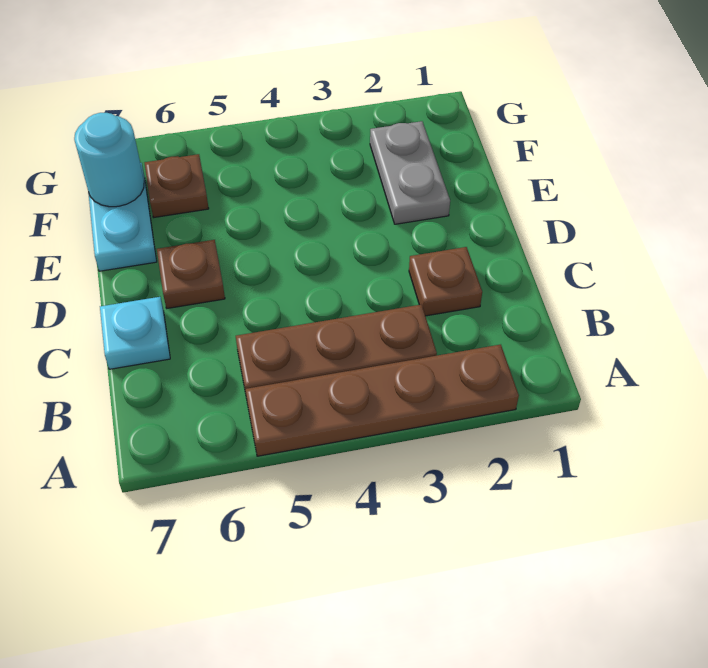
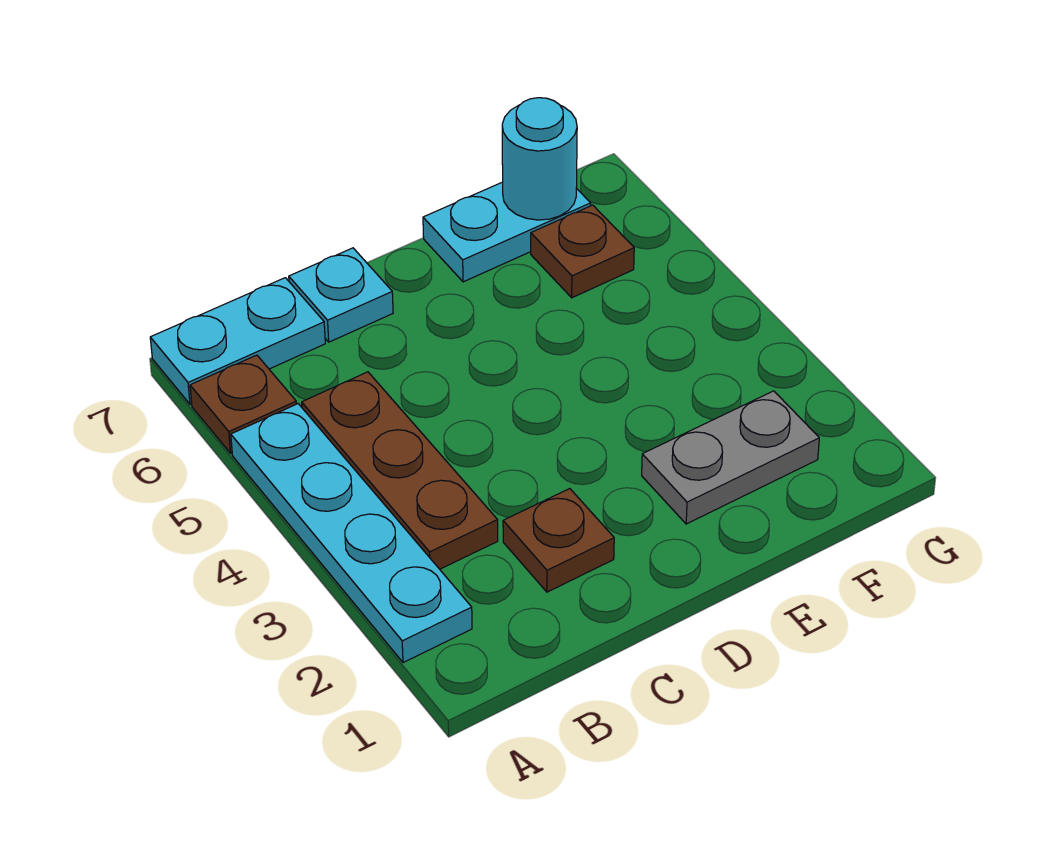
brown plate A2:A5 level 1 -> cyan plate A2:A5 level 1
none -> cyan plate A7:B7 level 1
brown plate D6 level 1 -> brown plate A6 level 1

